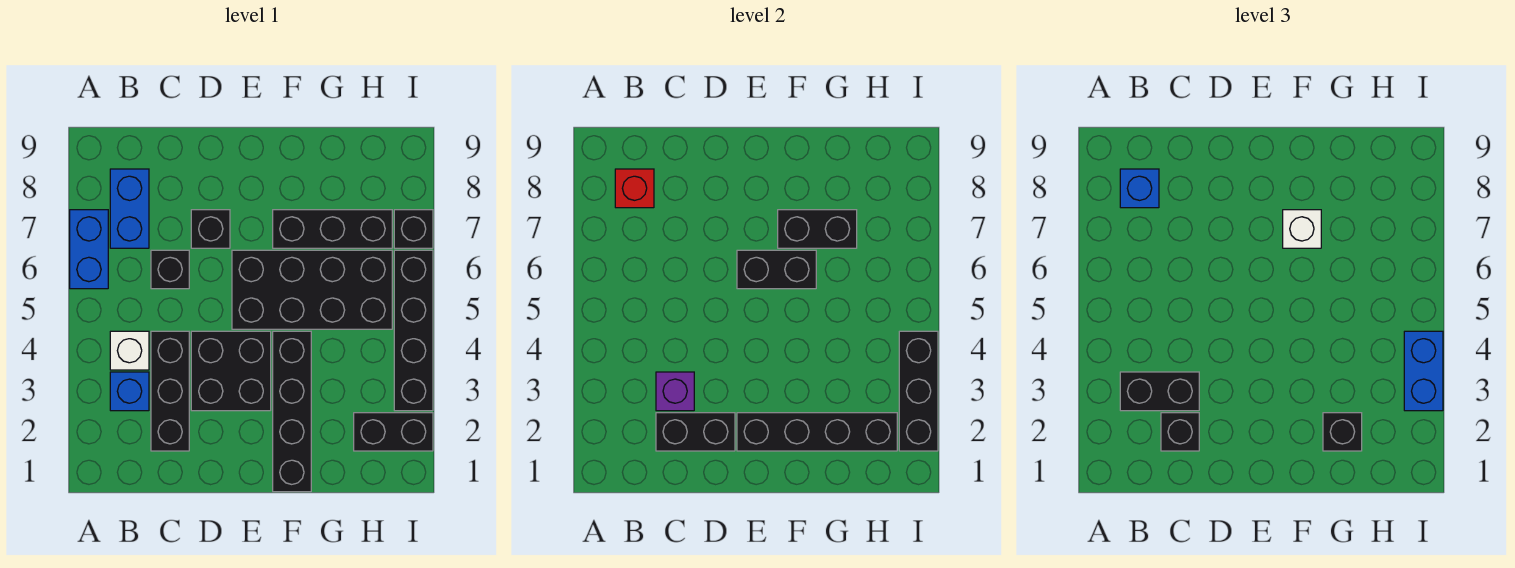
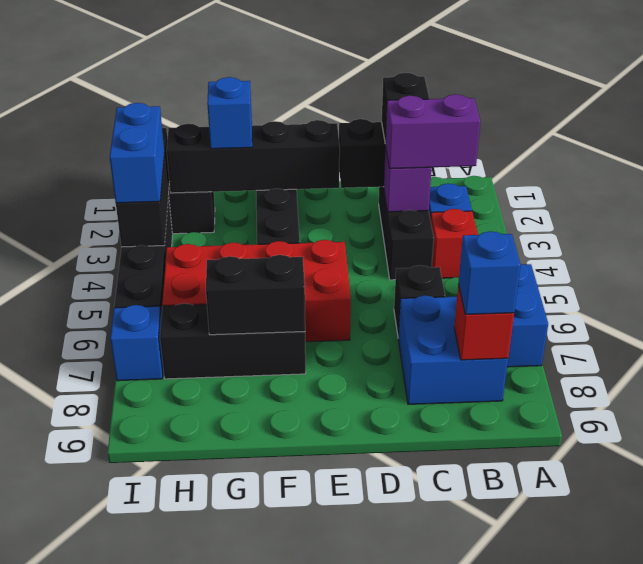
black brick B3:C3 level 3 -> purple brick B3:C3 level 3
white brick B4 level 1 -> red brick B4 level 1
blue brick B7:B8 level 1 -> blue brick B7:C8 level 1
black brick D3:E4 level 1 -> none
black brick D7 level 1 -> none
black brick E5:H6 level 1 -> red brick E5:H6 level 1
black brick E6:F6 level 2 -> none
white brick F7 level 3 -> none
black brick G2 level 3 -> blue brick G2 level 3
black brick I7 level 1 -> blue brick I7 level 1

